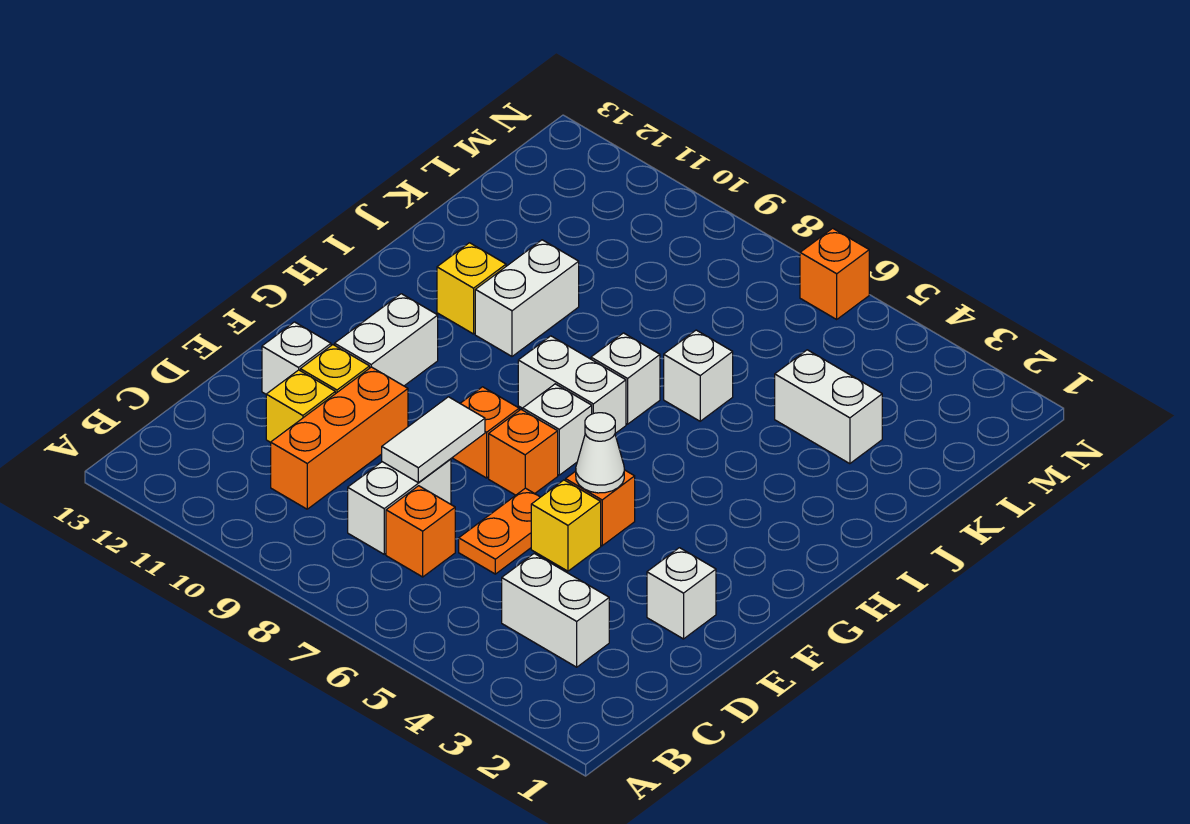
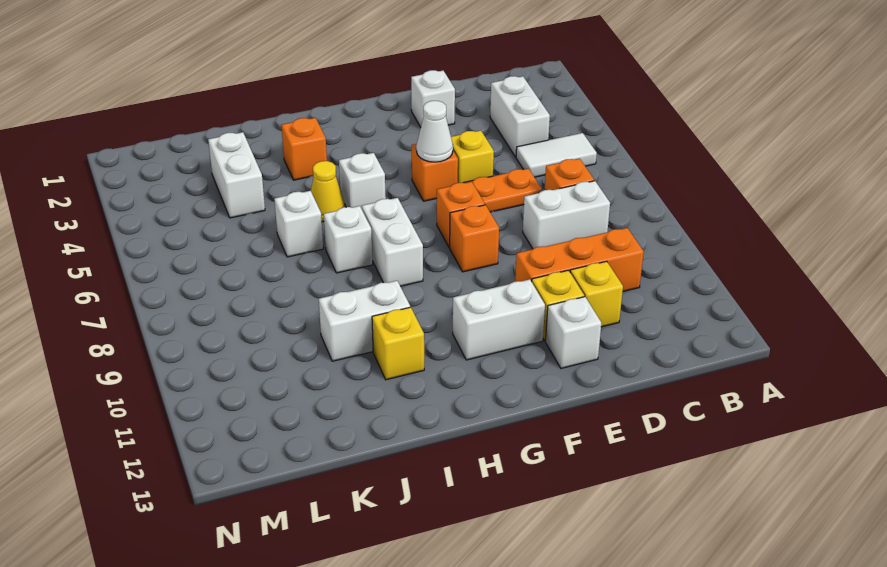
white tile D8:E8 level 2 -> white tile B5:C5 level 1
white brick G7 level 1 -> white brick H5 level 1
none -> yellow cone I5 level 1
orange brick N6 level 1 -> orange brick I3 level 1

